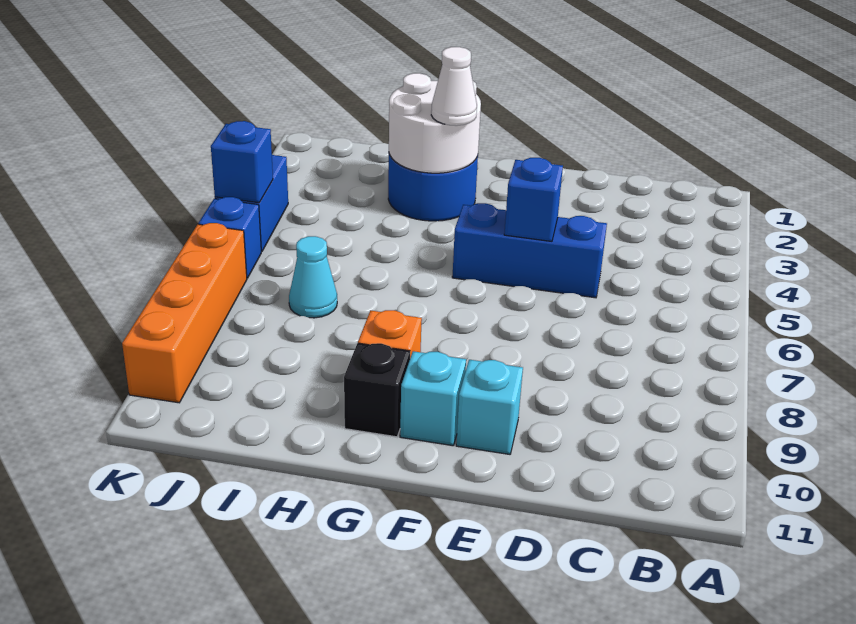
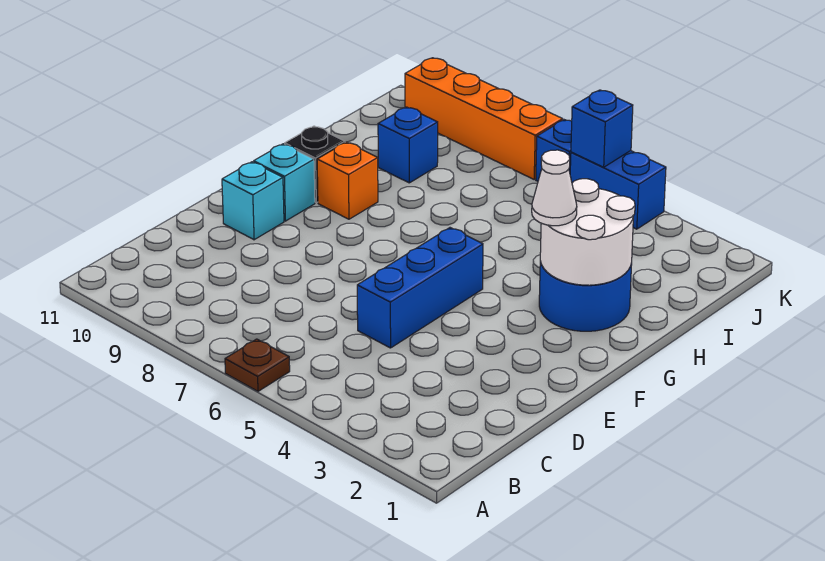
none -> brown plate A6 level 1
blue brick E5 level 2 -> blue brick I9 level 1
cyan cone I7 level 1 -> none

